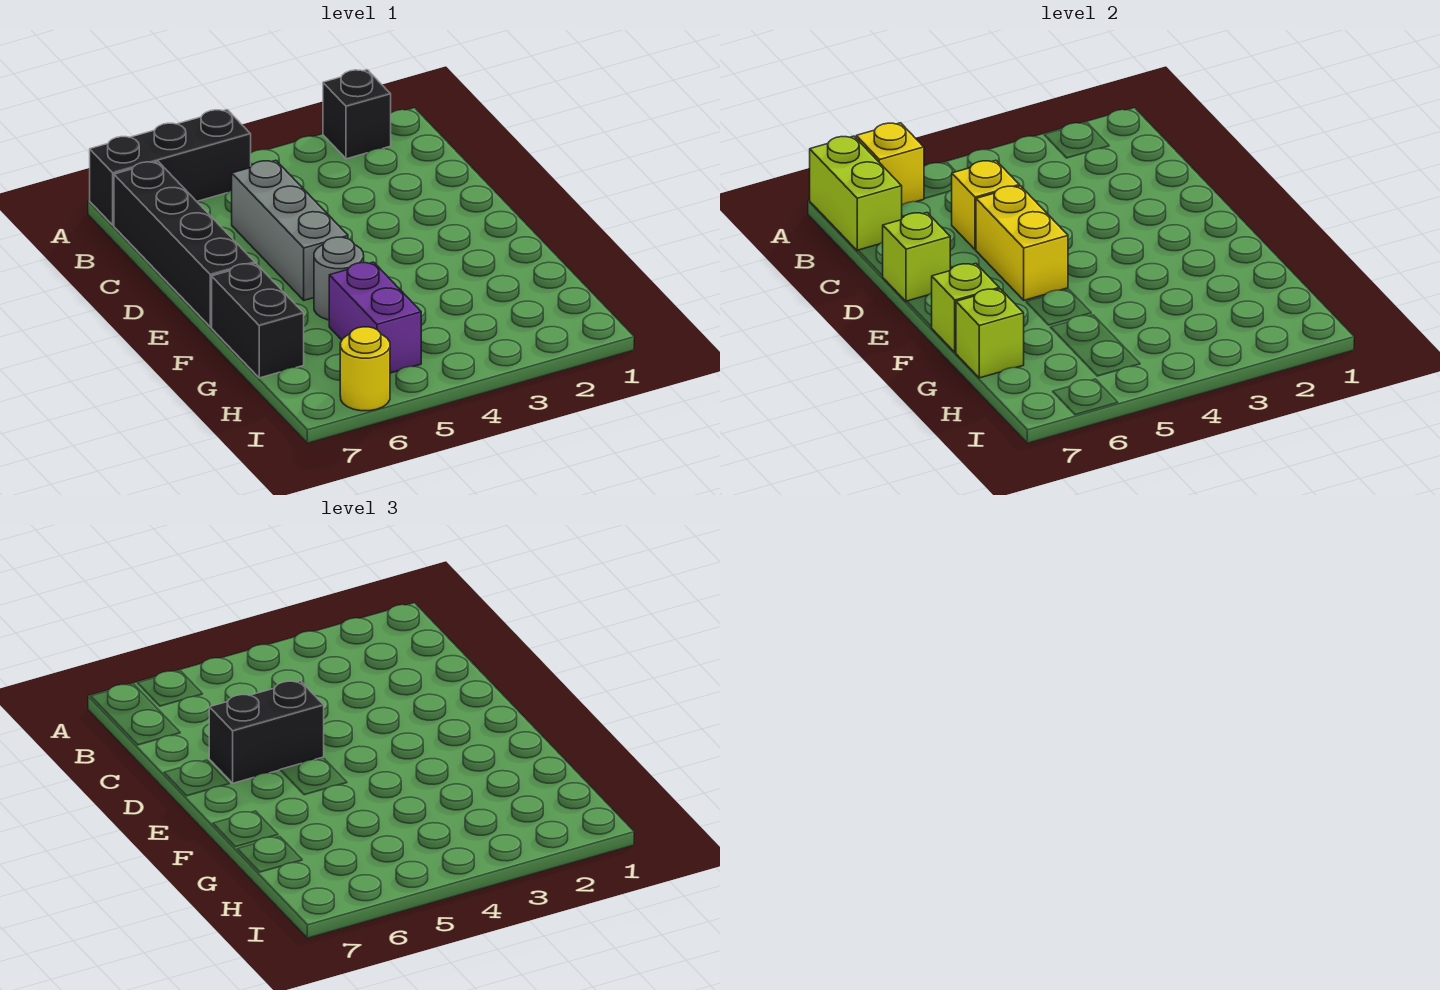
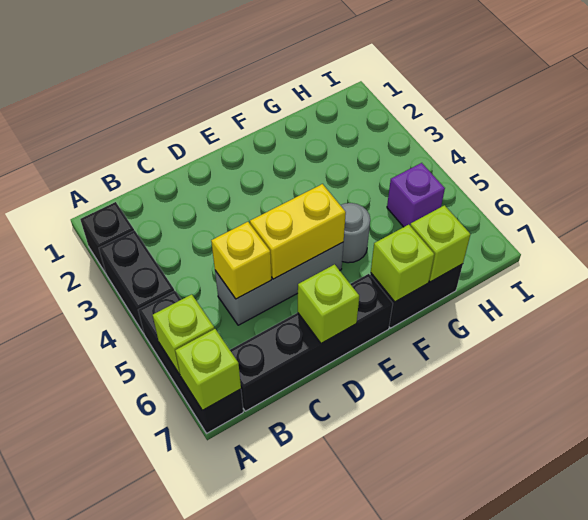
yellow brick A6 level 2 -> lime brick A6 level 2
lime brick A7:B7 level 2 -> lime brick A7 level 2
black brick D5:D6 level 3 -> black brick A3:A4 level 1
purple brick G5:H5 level 1 -> purple brick H5 level 1
yellow round brick I6 level 1 -> none

